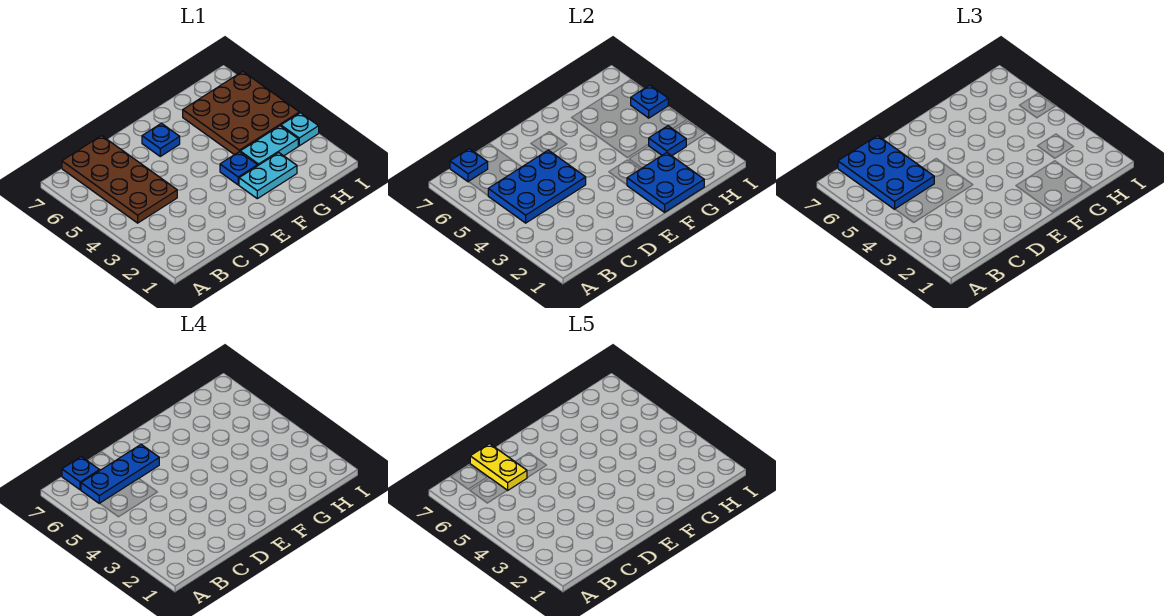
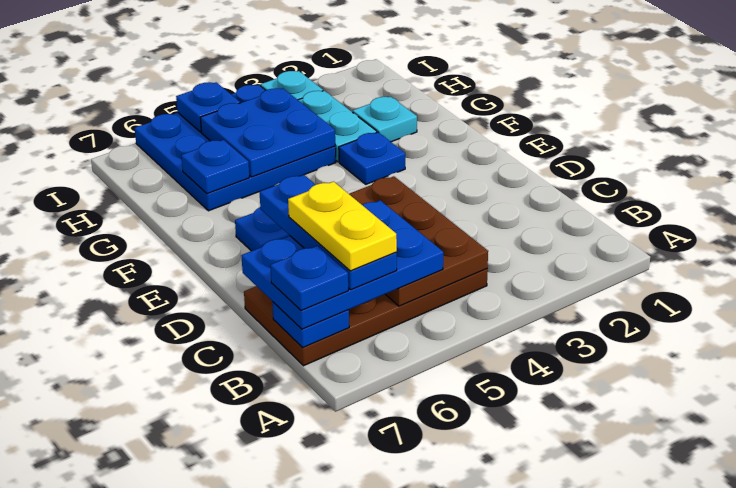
blue plate B4:D5 level 2 -> brown plate B4:D5 level 2
yellow plate C6:C7 level 5 -> yellow plate B6:C6 level 5
blue plate F1:G2 level 2 -> blue plate G4:H5 level 2
cyan plate F2:G2 level 1 -> cyan plate G2 level 1
brown plate G4:I6 level 1 -> blue plate G4:I6 level 1
blue plate H3 level 2 -> blue plate G6 level 2

